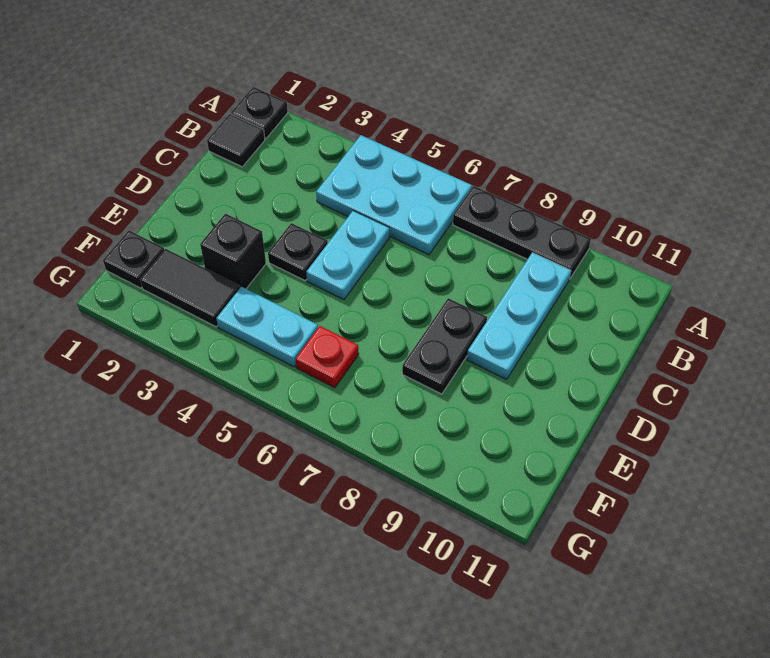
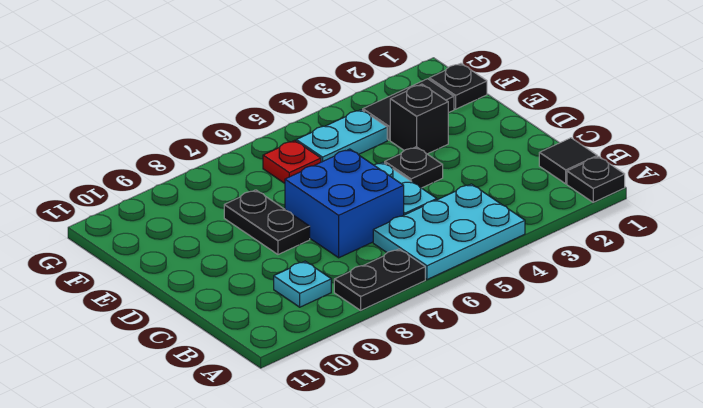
black plate A7:A9 level 1 -> black plate A7:A8 level 1
cyan plate B9:D9 level 1 -> cyan plate B9 level 1
none -> blue brick C6:D7 level 1

